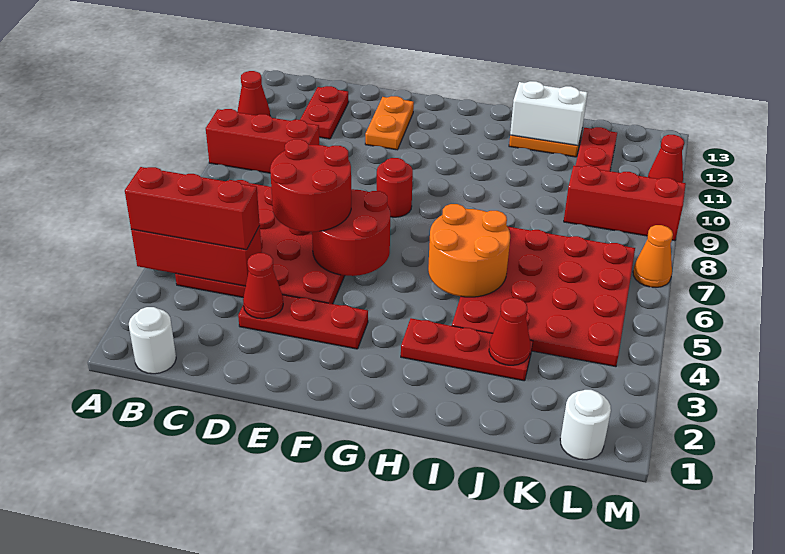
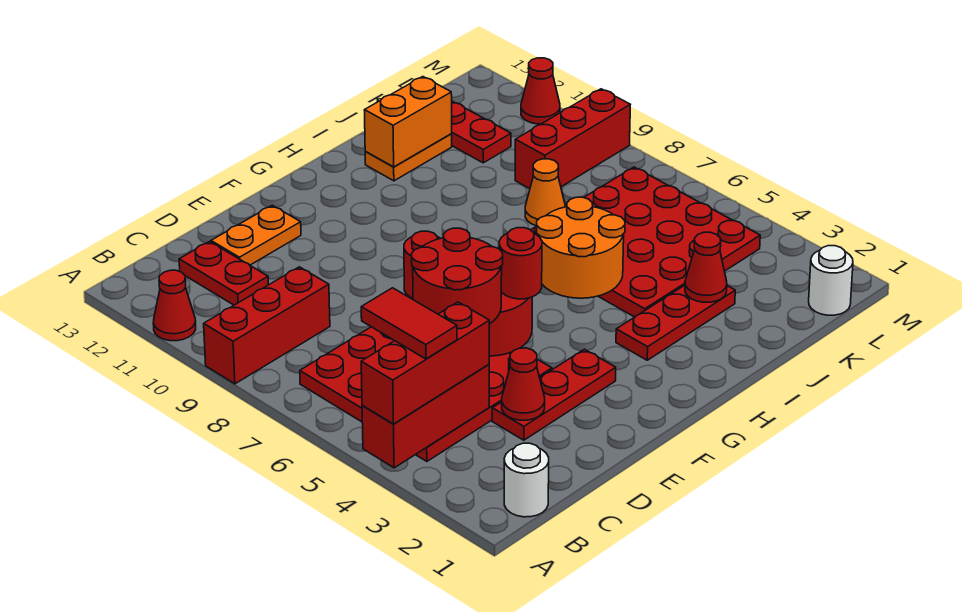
none -> red tile B4:B5 level 4
orange plate E11:E12 level 1 -> orange plate D12:E12 level 1
none -> red round brick F5 level 3
white brick I12:J12 level 2 -> orange brick I12:J12 level 2
orange cone M7 level 1 -> orange cone J8 level 1

